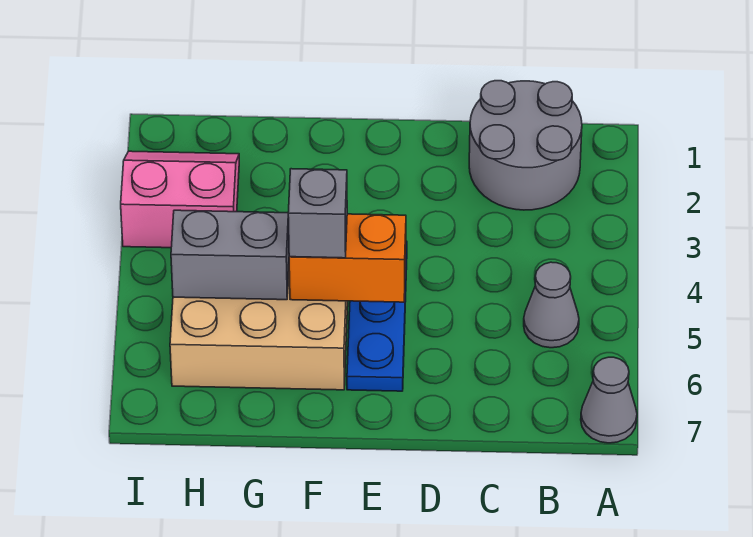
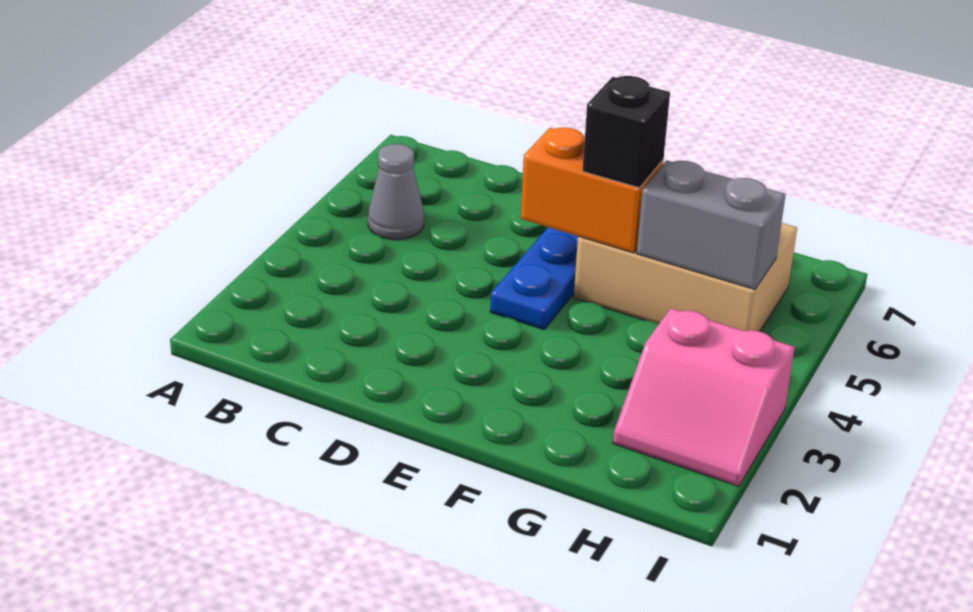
grey cone A7 level 1 -> none
grey round brick B1:C2 level 1 -> none
grey brick F5 level 3 -> black brick F5 level 3

